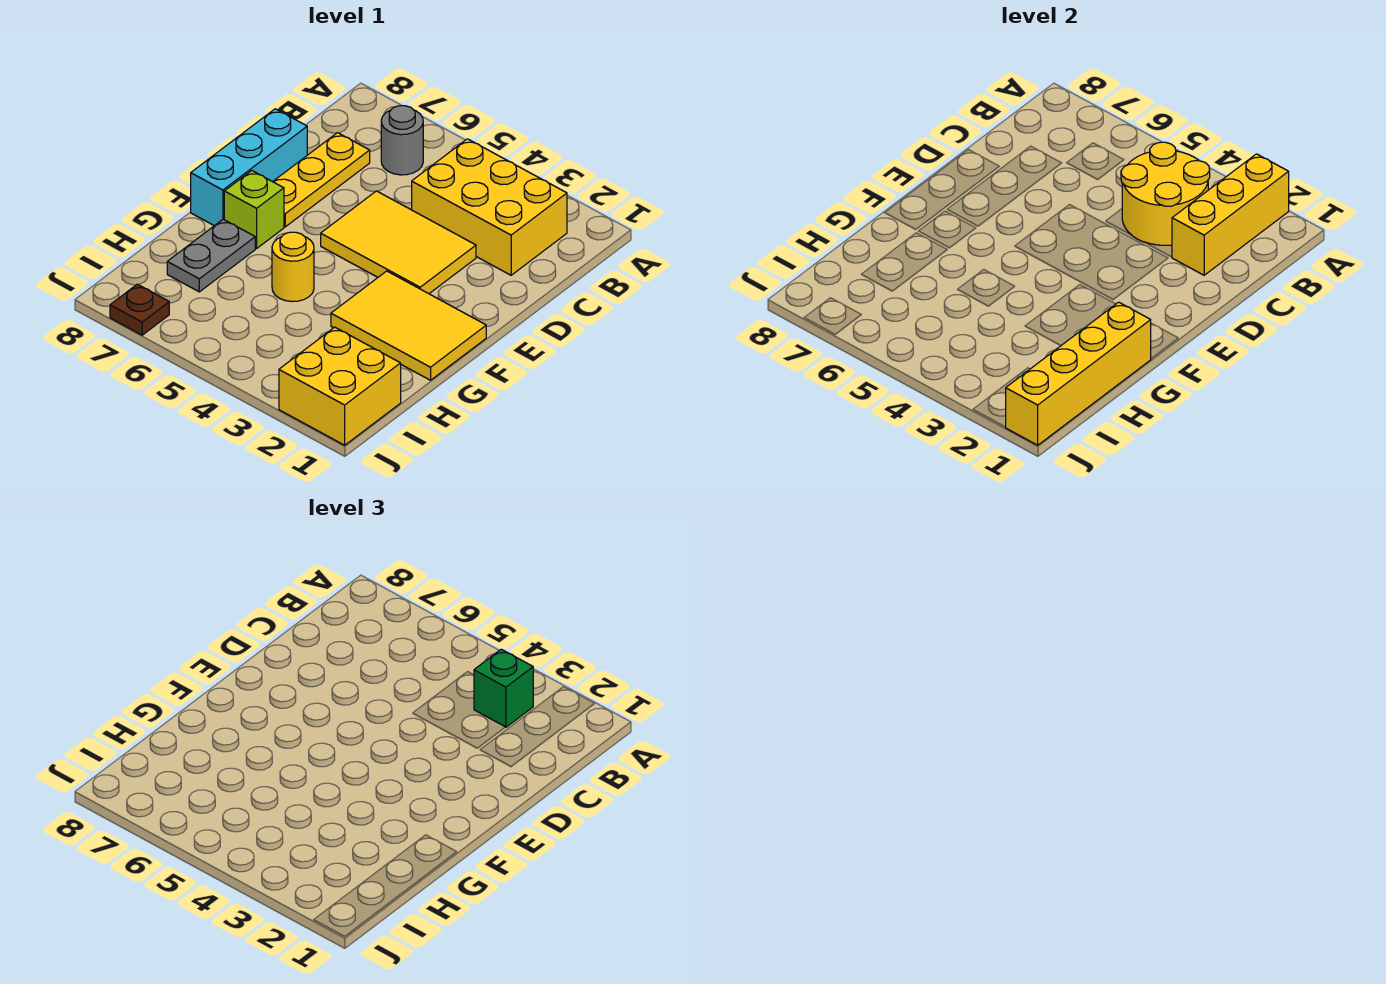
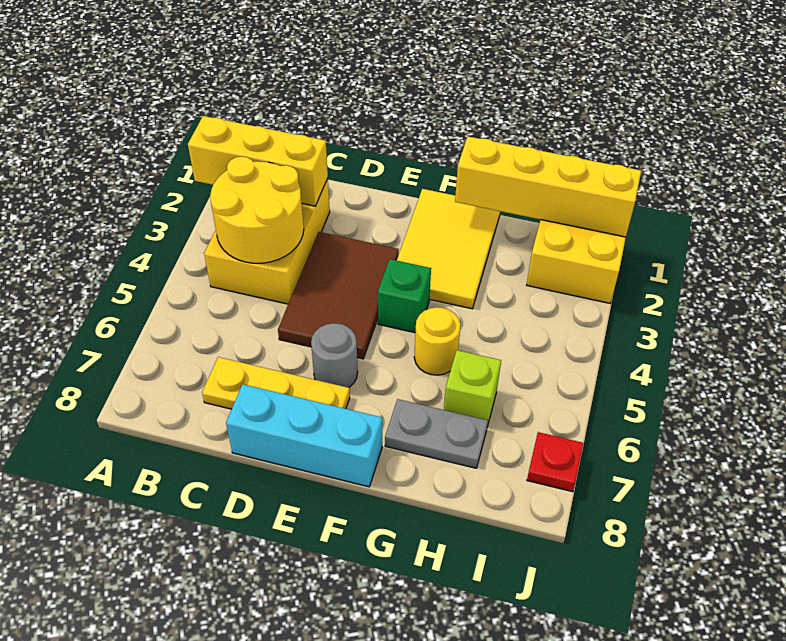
green brick B3 level 3 -> green brick F4 level 1
grey round brick B6 level 1 -> grey round brick E6 level 1
yellow tile D3:E5 level 1 -> brown tile D3:E5 level 1
lime brick F7 level 1 -> lime brick H6 level 1
brown plate J7 level 1 -> red plate J7 level 1

